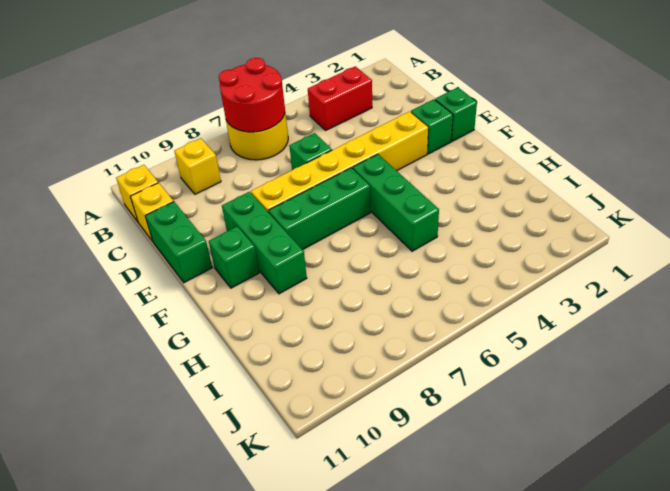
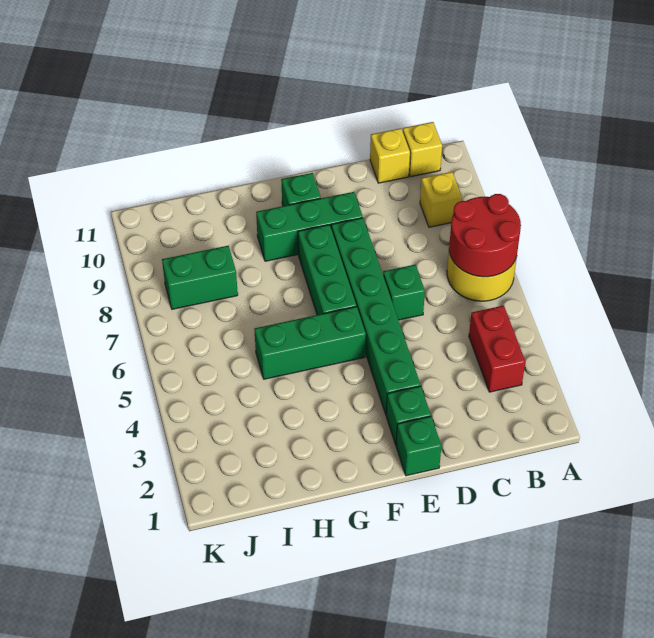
green brick D11:E11 level 1 -> green brick I8:J8 level 1
yellow brick E3:E8 level 1 -> green brick E3:E8 level 1

